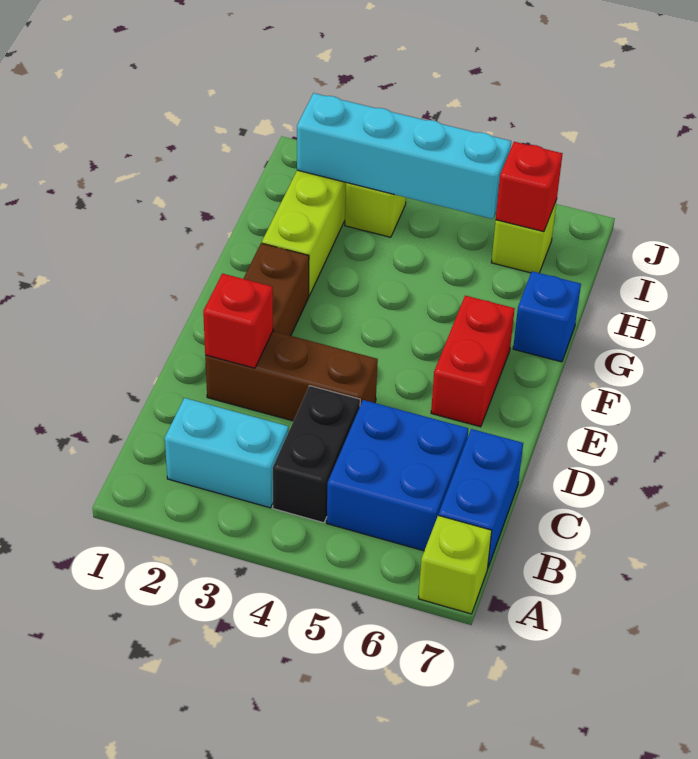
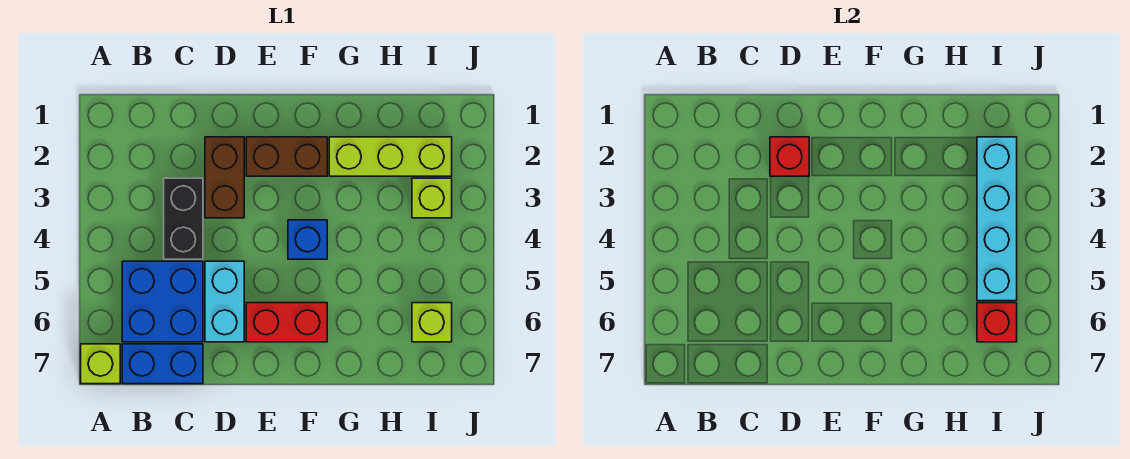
cyan brick B2:B3 level 1 -> cyan brick D5:D6 level 1
black brick B4:C4 level 1 -> black brick C3:C4 level 1
brown brick D2:D4 level 1 -> brown brick D2:D3 level 1
blue brick G7 level 1 -> blue brick F4 level 1

